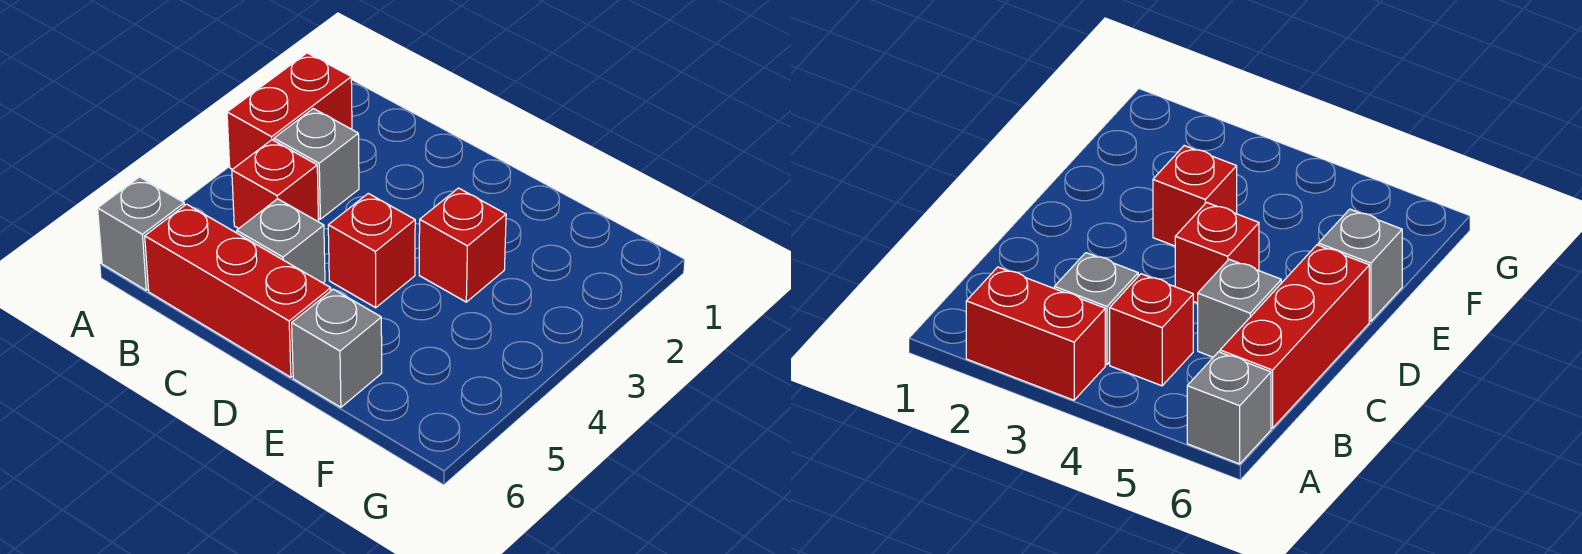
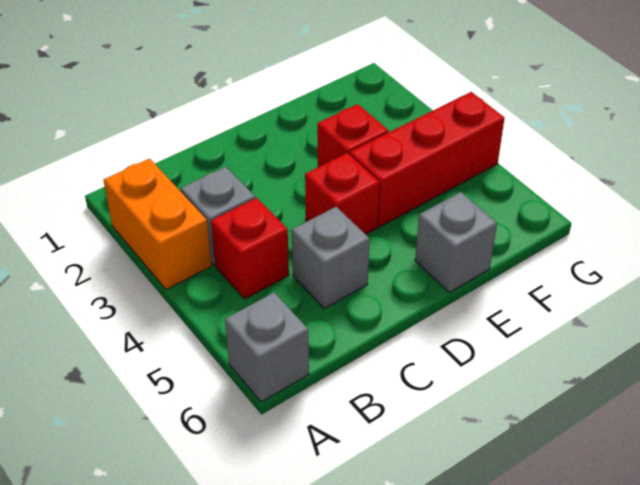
red brick A2:A3 level 1 -> orange brick A2:A3 level 1
red brick B6:D6 level 1 -> red brick E4:G4 level 1

